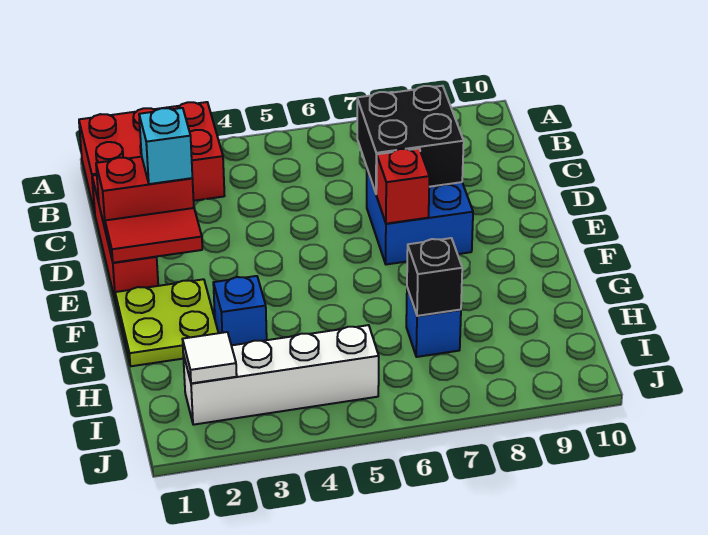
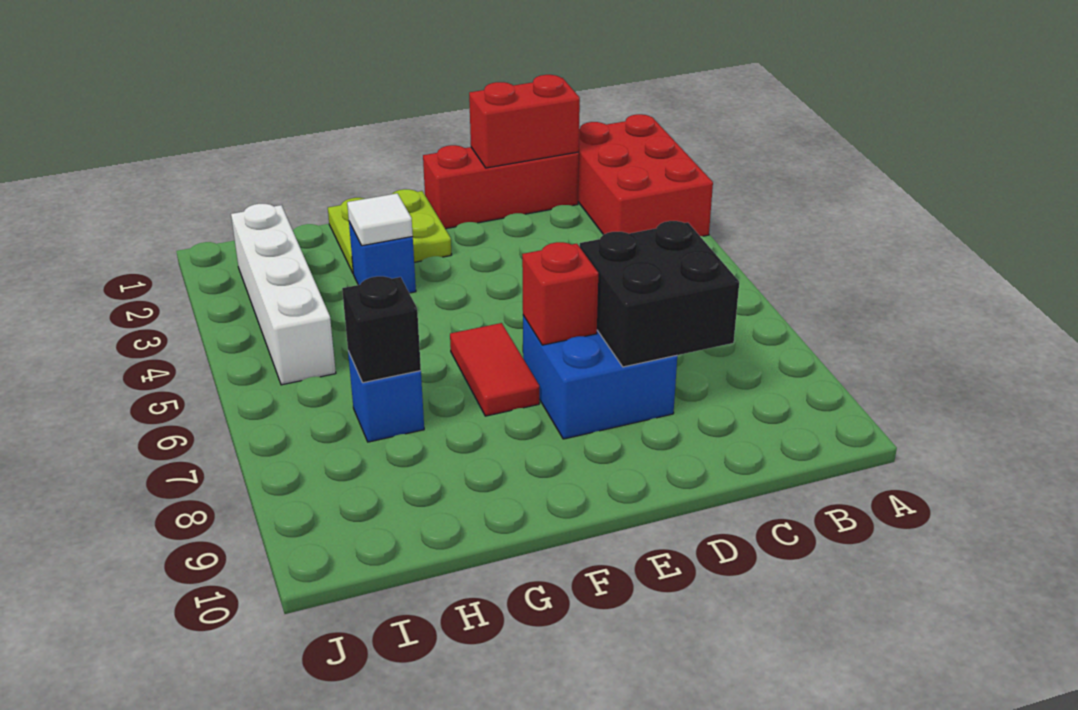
red brick D1:D2 level 2 -> red brick C1:D1 level 2
cyan brick D2 level 3 -> none
red tile E1:E2 level 2 -> red tile F6:F7 level 1
white tile I2 level 2 -> white tile G3 level 2

